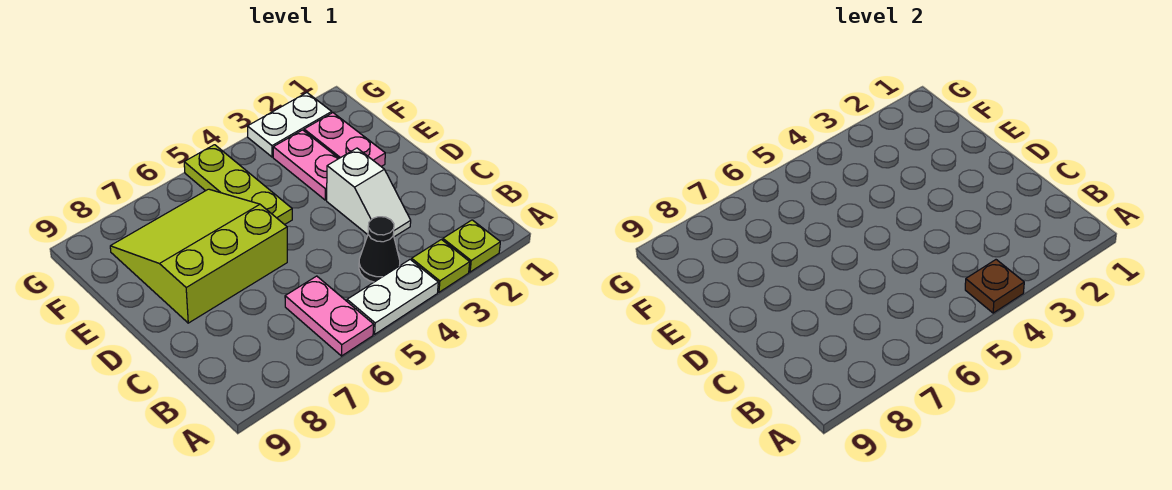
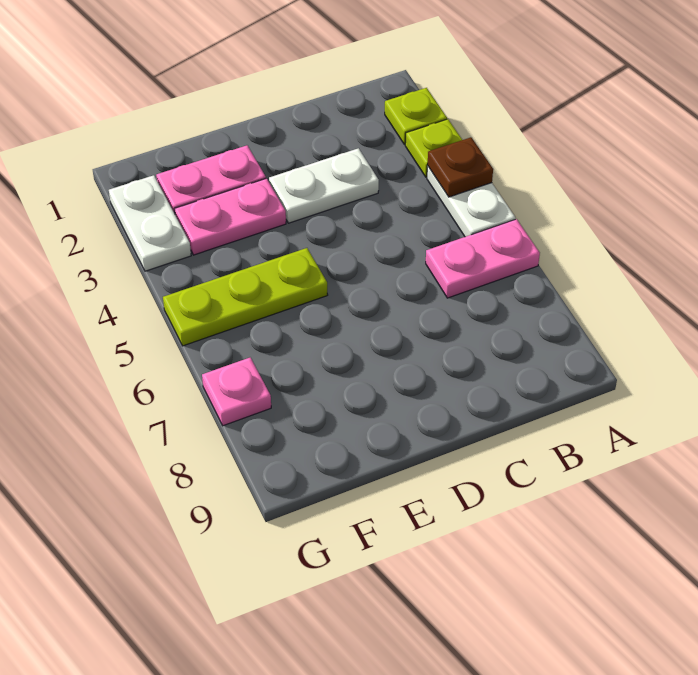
black cone B4 level 1 -> none
white slope C3:D3 level 1 top D -> white plate C3:D3 level 1
lime slope D6:F8 level 1 top D -> none
none -> pink plate G7 level 1

